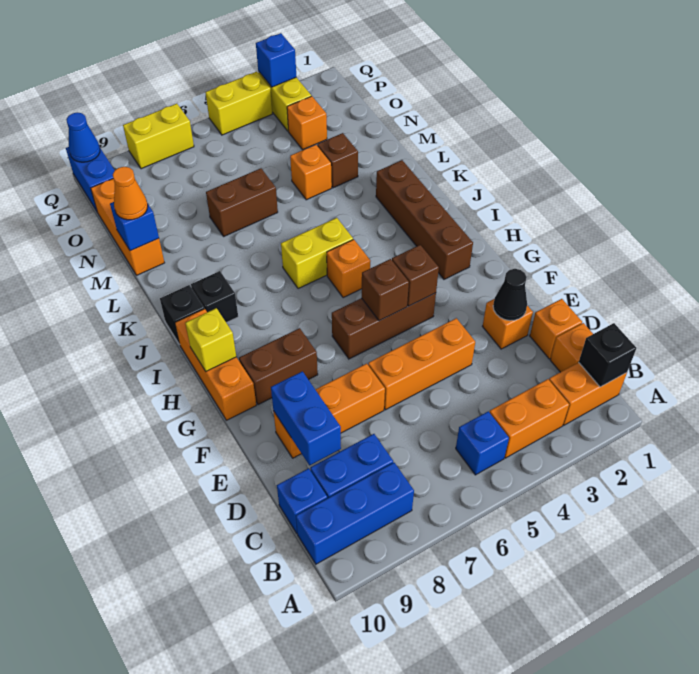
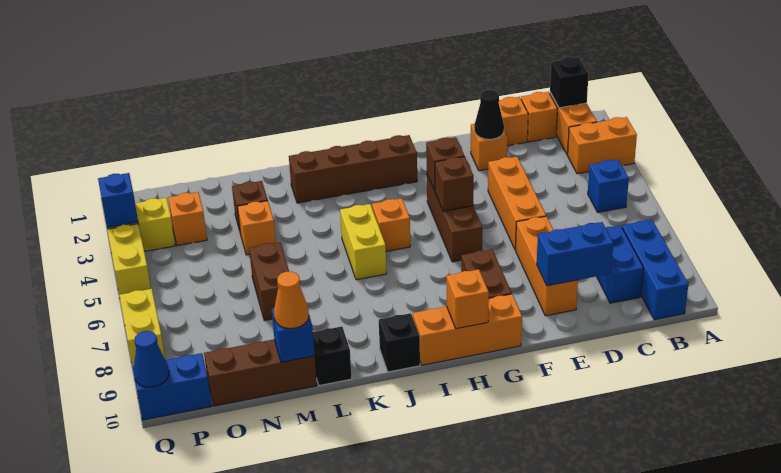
orange brick B3:B4 level 1 -> orange brick A3:B3 level 1
blue brick C10 level 1 -> none
yellow brick H10 level 2 -> orange brick H10 level 2
black brick J9 level 1 -> black brick L10 level 1
orange brick M10:O10 level 1 -> brown brick M10:O10 level 1

